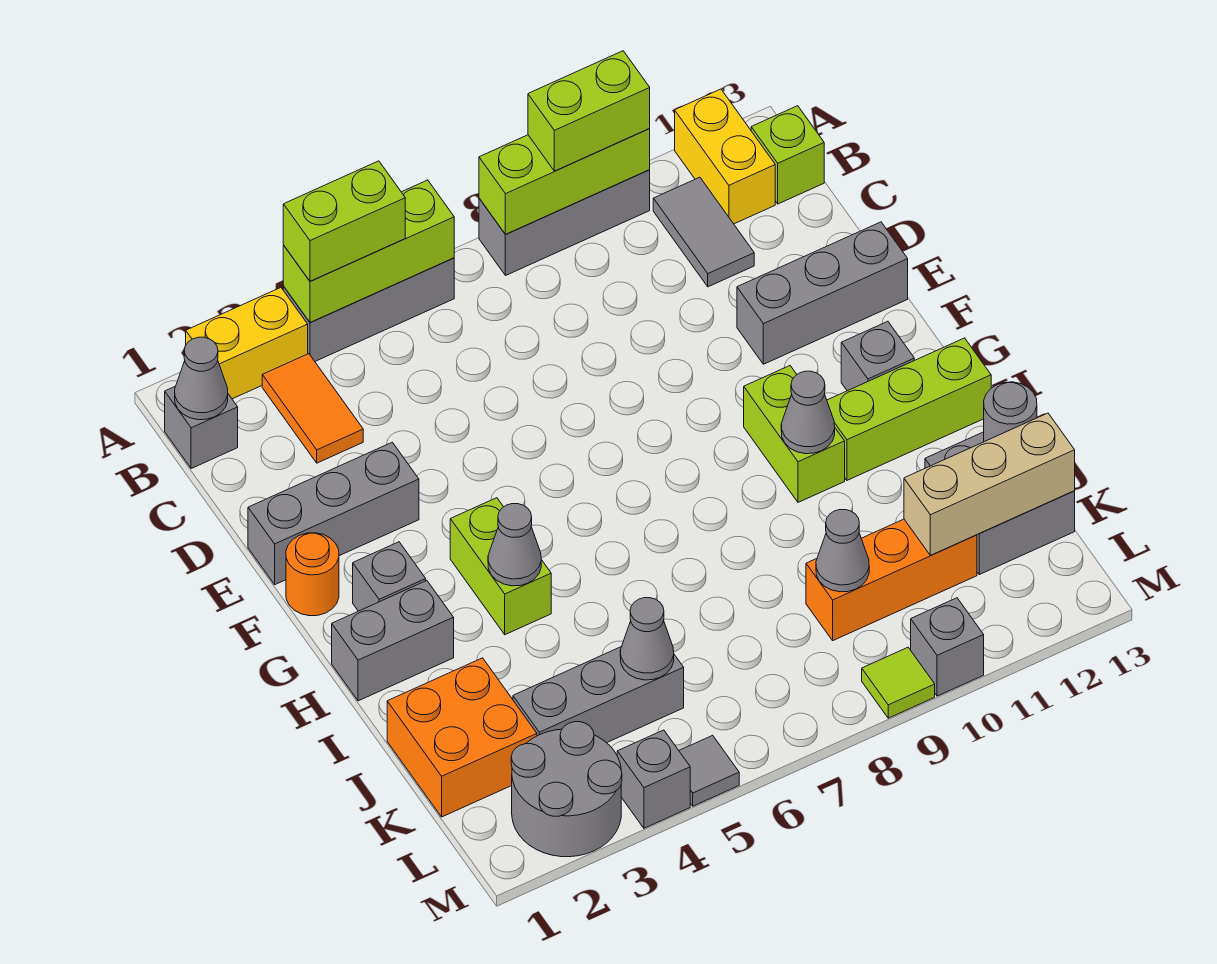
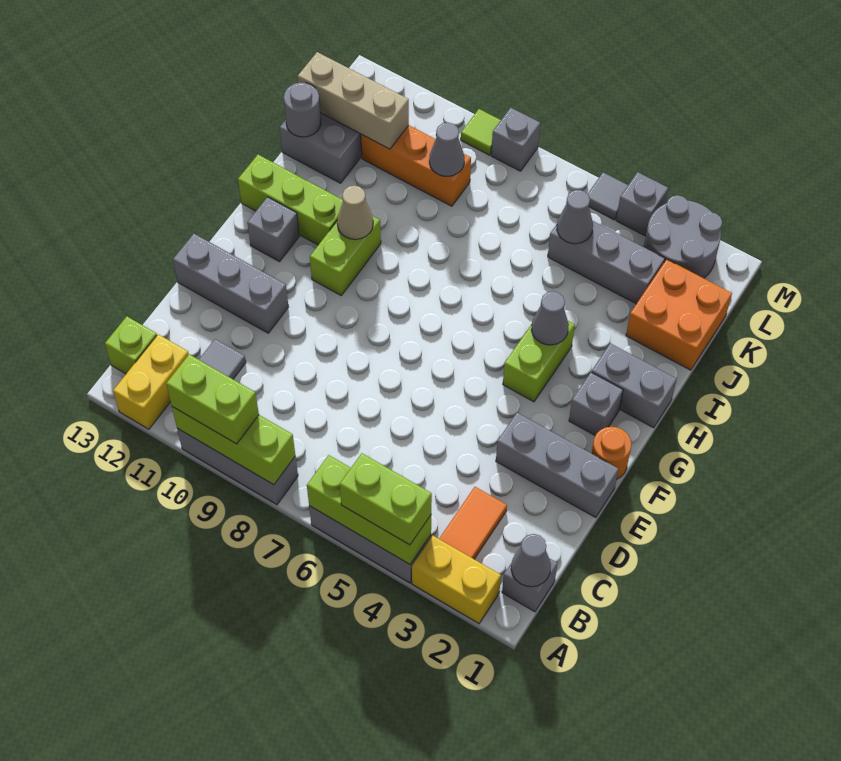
grey cone H10 level 2 -> tan cone H10 level 2
grey brick M10 level 1 -> grey brick M8 level 1

